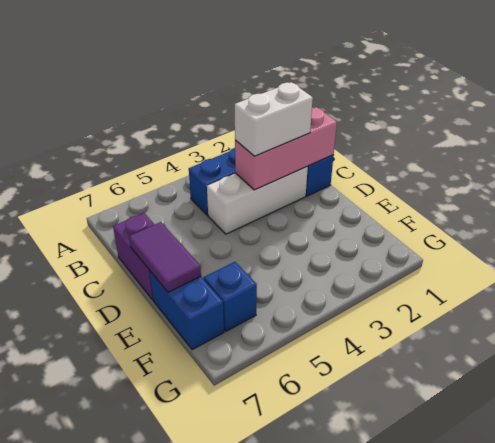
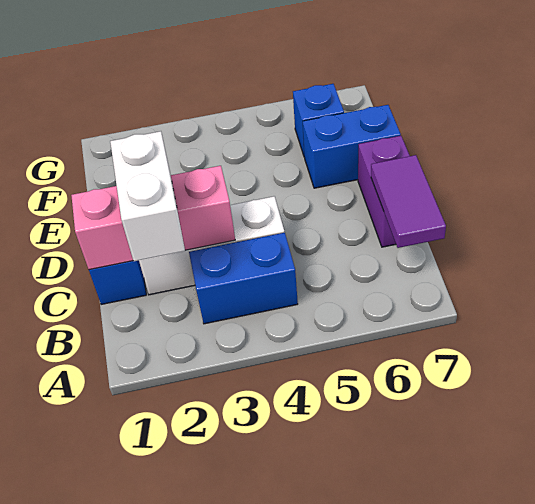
white brick C2:C3 level 3 -> white brick B2:C2 level 3
purple tile D7:E7 level 2 -> purple tile B7:C7 level 2
blue brick E7:F7 level 1 -> blue brick E6:E7 level 1

